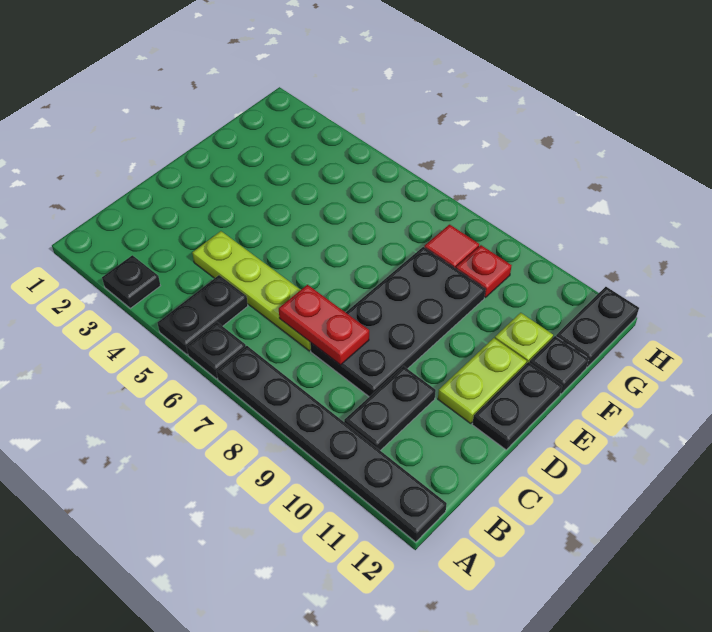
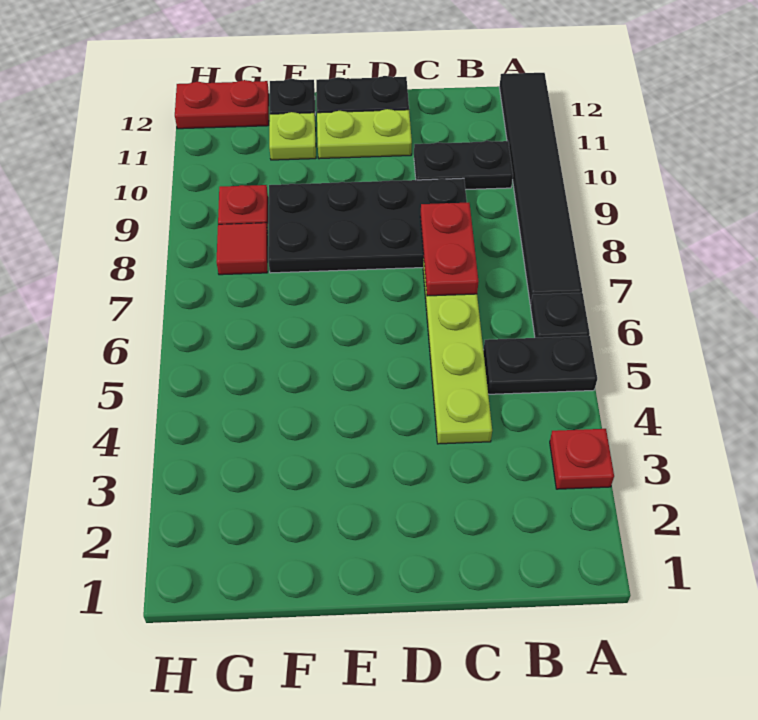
black plate A3 level 1 -> red plate A3 level 1
black plate A7:A12 level 1 -> black tile A7:A12 level 1
black plate G12:H12 level 1 -> red plate G12:H12 level 1

